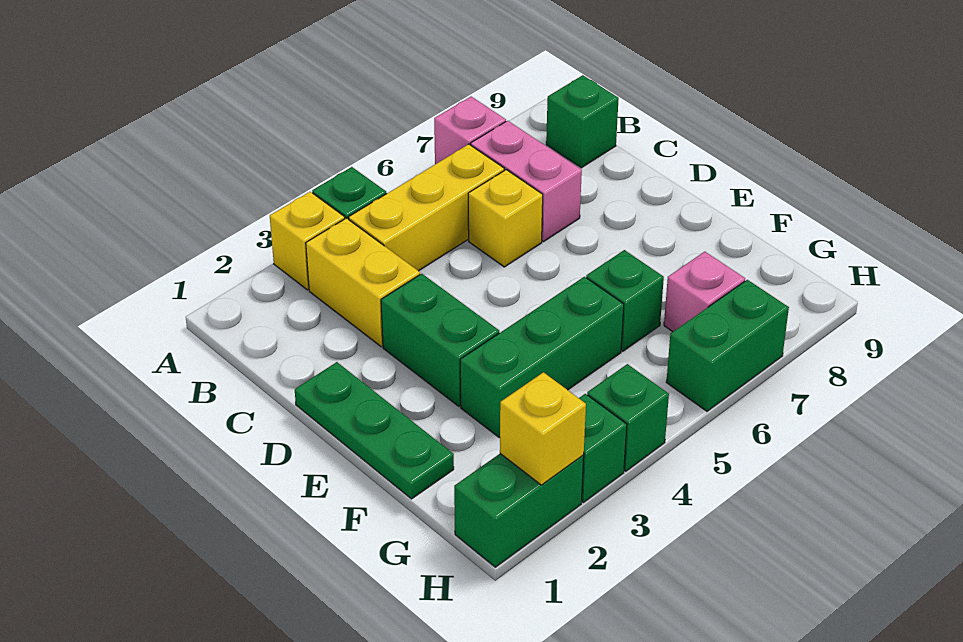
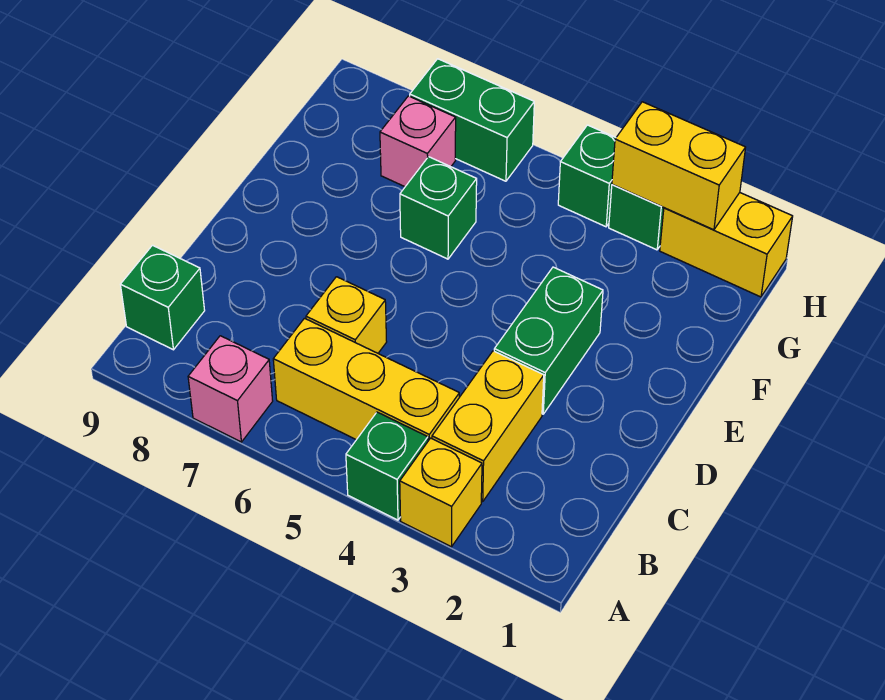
pink brick B7:C7 level 1 -> none
green plate D1:F1 level 1 -> none
green brick F3:F5 level 1 -> none
green brick H1:H2 level 1 -> yellow brick H1:H2 level 1
yellow brick H2 level 2 -> yellow brick H2:H3 level 2

